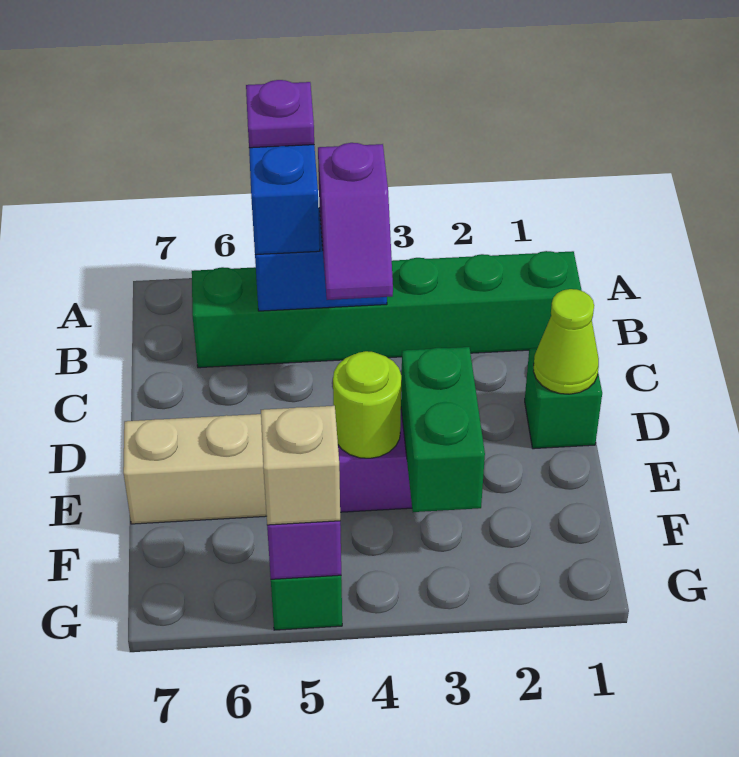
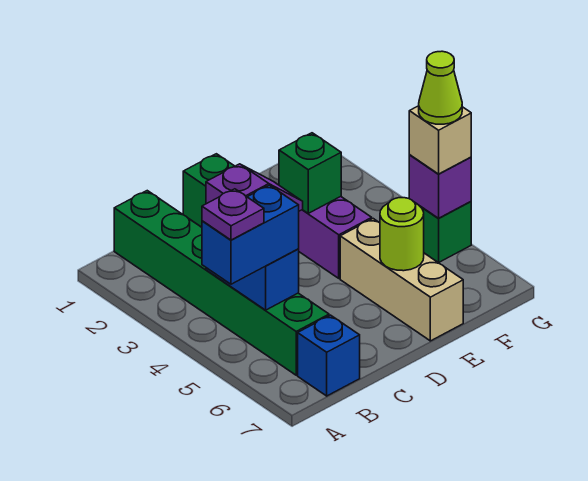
none -> blue brick B7 level 1
lime cone D1 level 2 -> lime cone G5 level 4
green brick E3:F3 level 2 -> green brick E3 level 2
lime round brick E4 level 2 -> lime round brick E6 level 2

